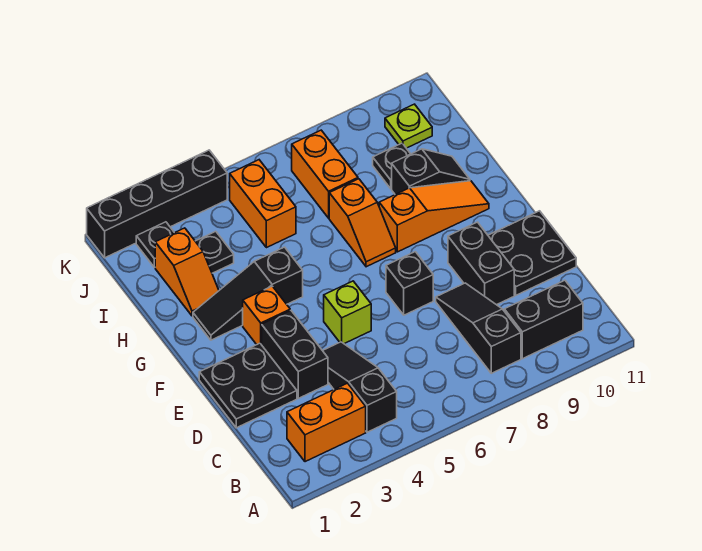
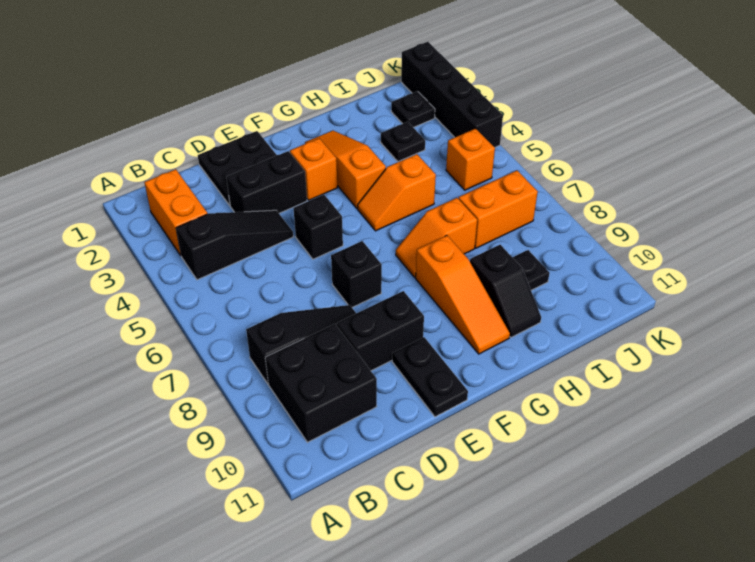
black brick B9:B10 level 1 -> black brick B9:C10 level 1
black plate D10:E11 level 1 -> black plate E10:E11 level 1
lime brick E5 level 1 -> black brick E5 level 1
black slope G2:G4 level 1 top 4 -> orange slope G2:G4 level 1 top 4
orange slope H2:I2 level 1 top I -> orange slope G5:H5 level 1 top H
orange brick I5:J5 level 1 -> orange brick J5 level 1
lime plate J10 level 1 -> none

